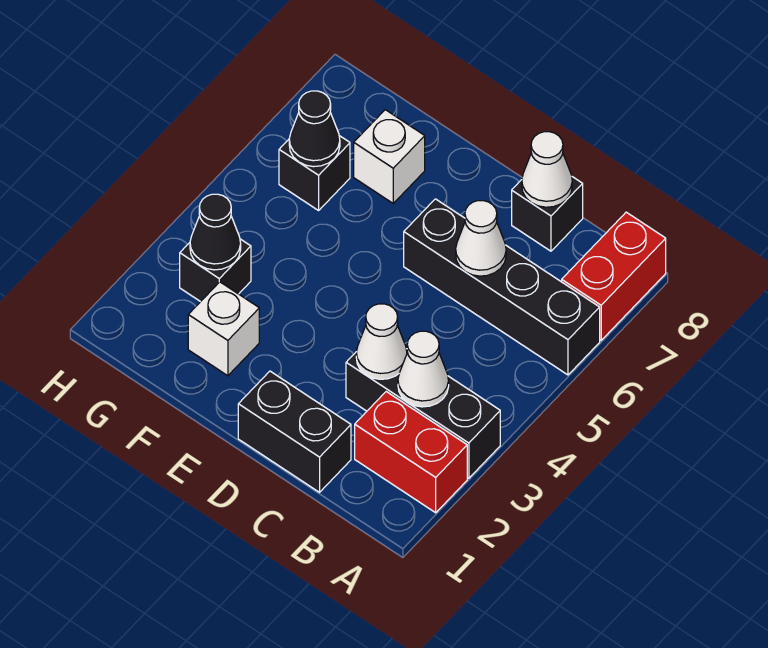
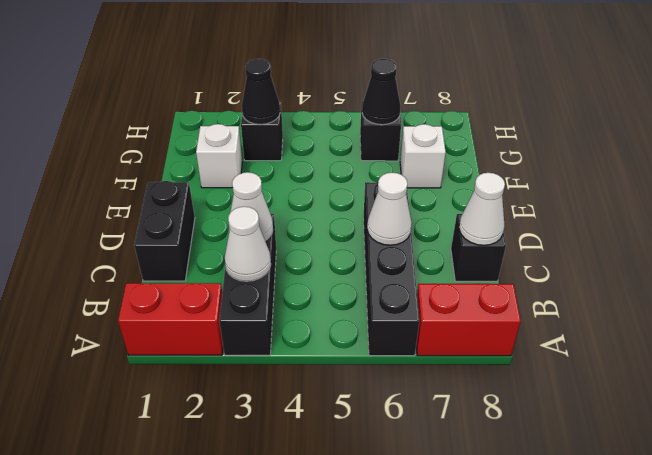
red brick A2:B2 level 1 -> red brick A1:A2 level 1

